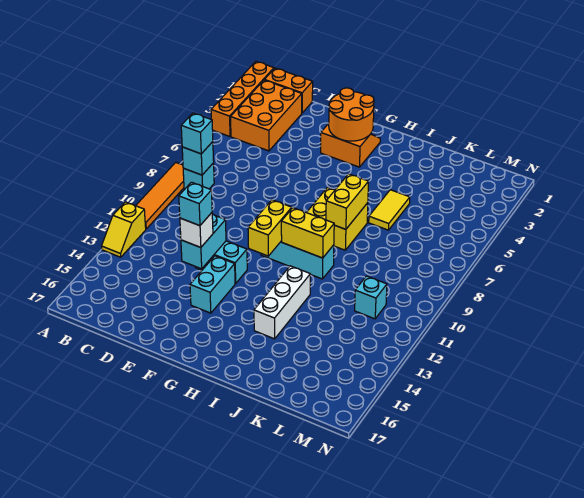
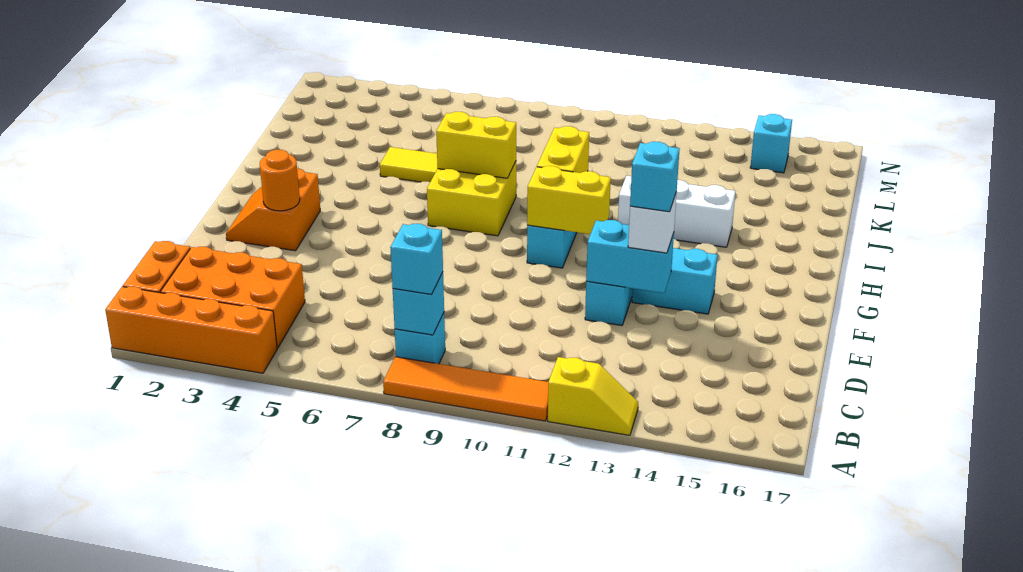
orange round brick F2:G3 level 2 -> orange round brick F3 level 2
cyan brick L11 level 1 -> cyan brick M15 level 1

